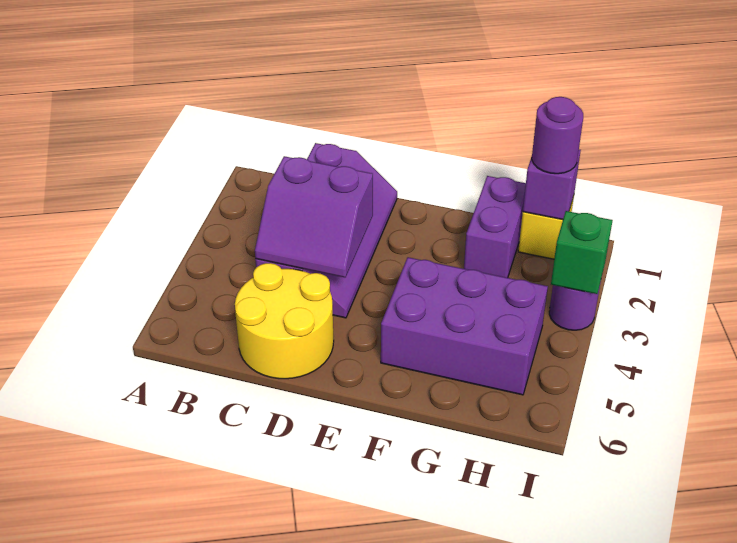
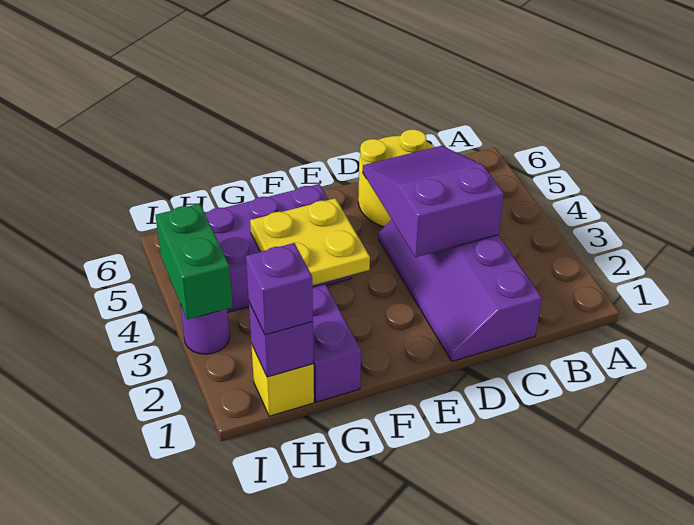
purple slope C3:D4 level 2 top 3 -> purple slope C3:D5 level 2 top 3
none -> yellow plate F3:G4 level 2
purple round brick H1 level 3 -> purple brick H1 level 3
green brick I3 level 2 -> green brick I3:I4 level 2

